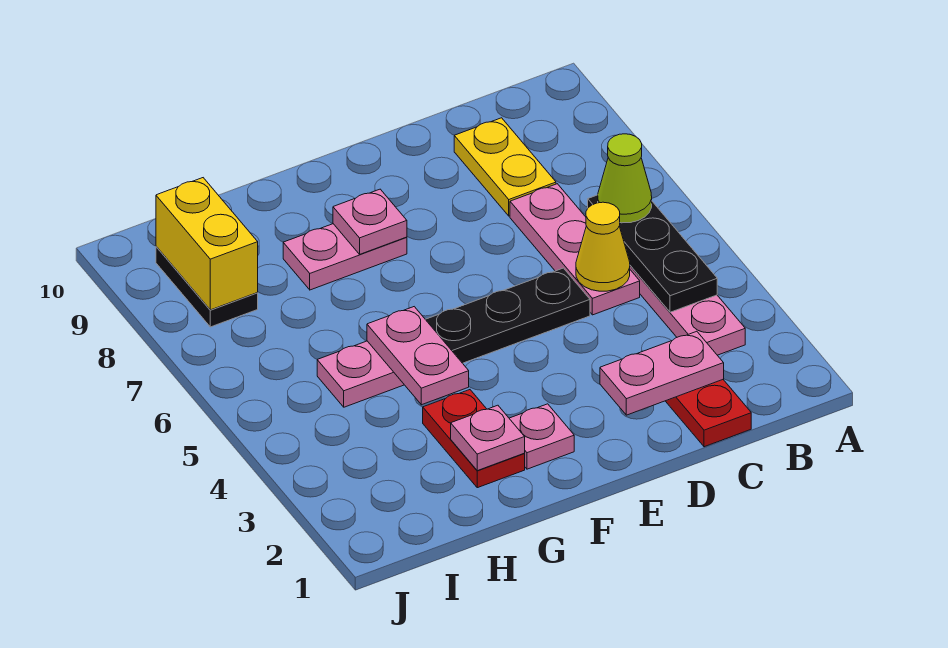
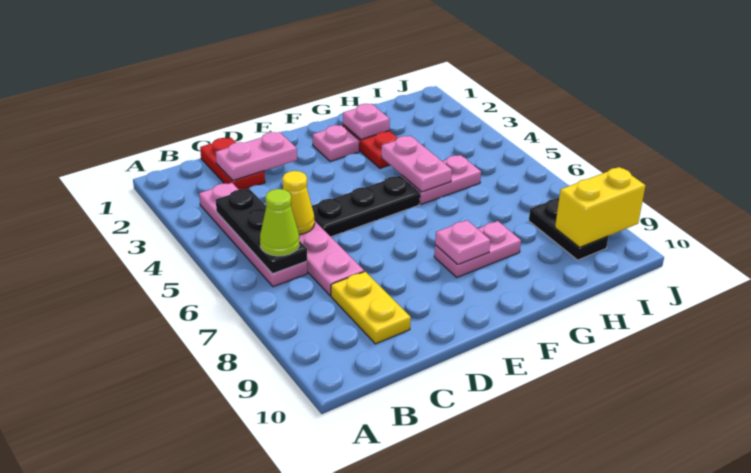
yellow brick I8:I9 level 2 -> yellow brick I9:J9 level 2

